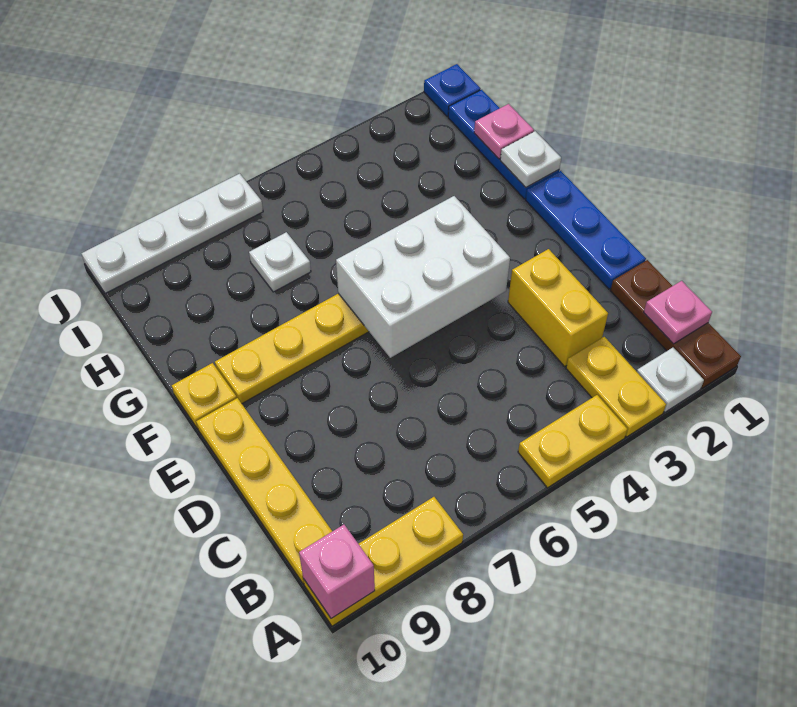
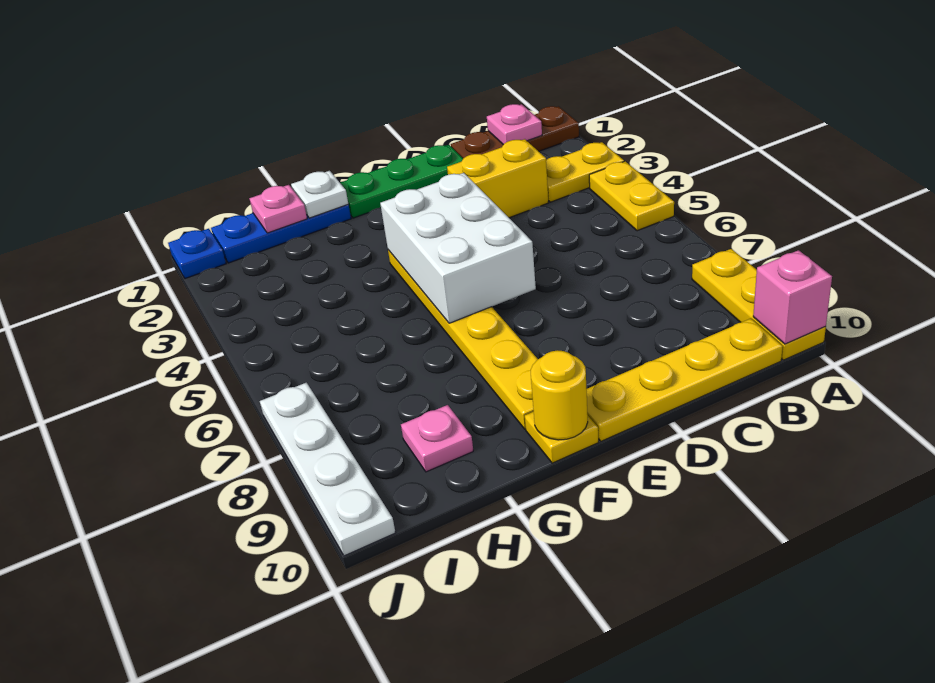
white plate A2 level 1 -> none
blue plate D1:F1 level 1 -> green plate D1:F1 level 1
none -> yellow round brick F10 level 2
white plate H7 level 1 -> none
none -> pink plate H9 level 1

